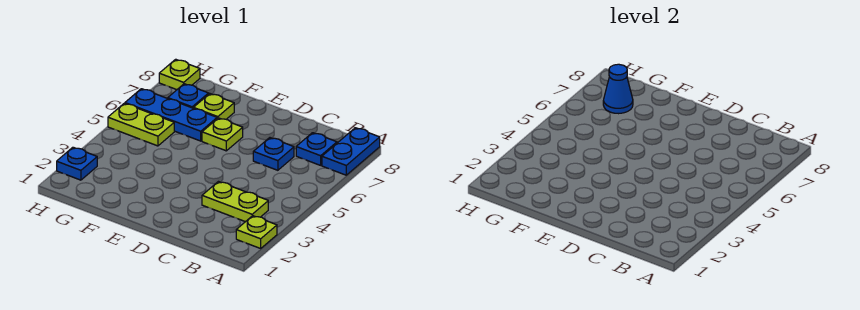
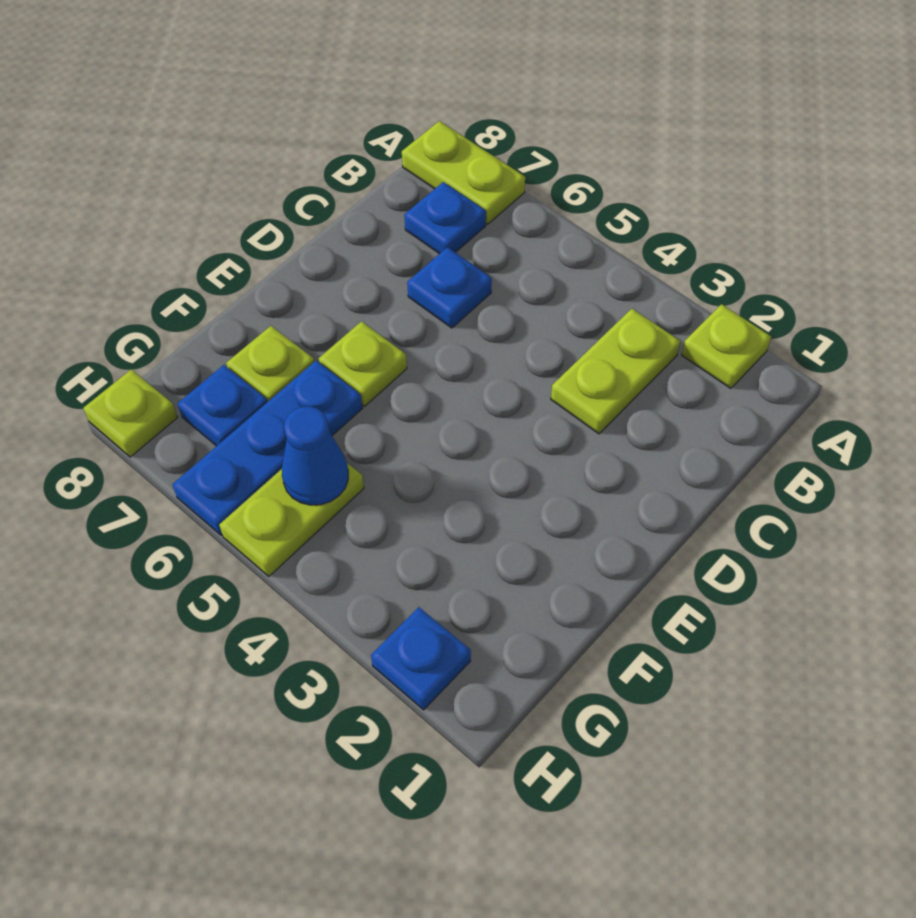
blue plate A7:A8 level 1 -> lime plate A7:A8 level 1
blue cone G7 level 2 -> blue cone G5 level 2

